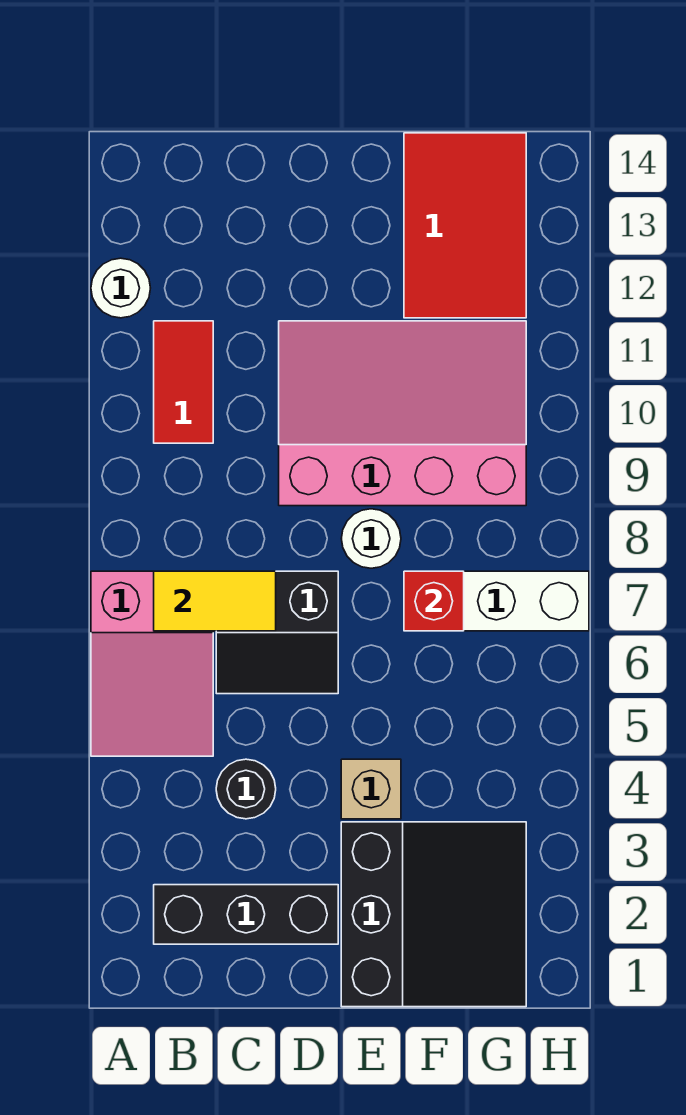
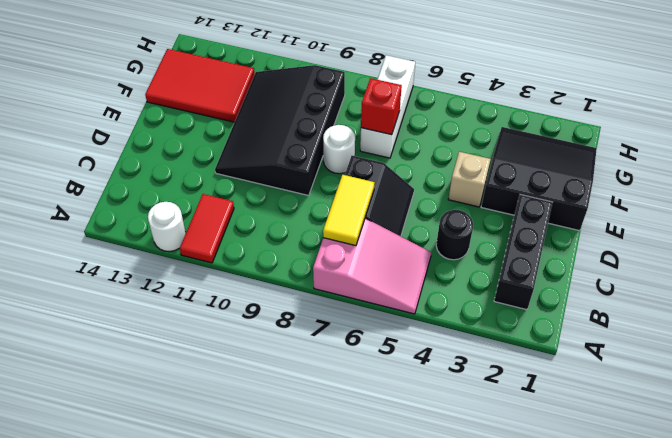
red tile B10:B11 level 1 -> red tile A11:B11 level 1
pink slope D9:G11 level 1 top 9 -> black slope D9:G11 level 1 top 9

